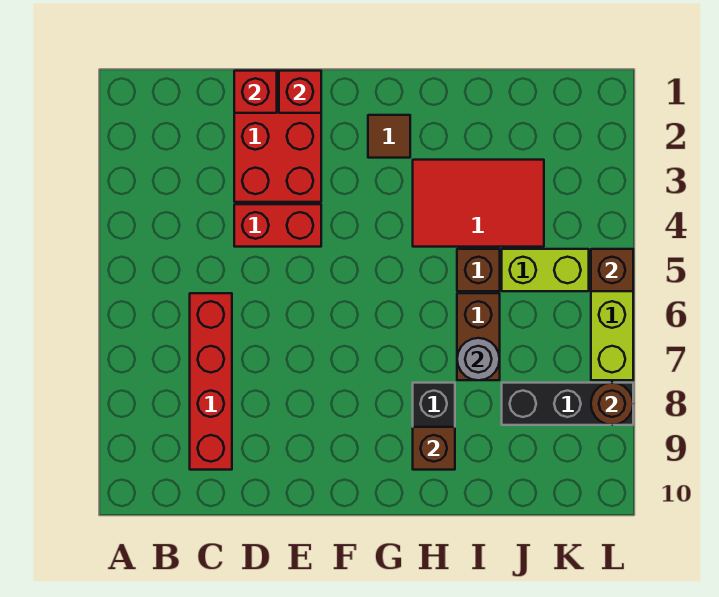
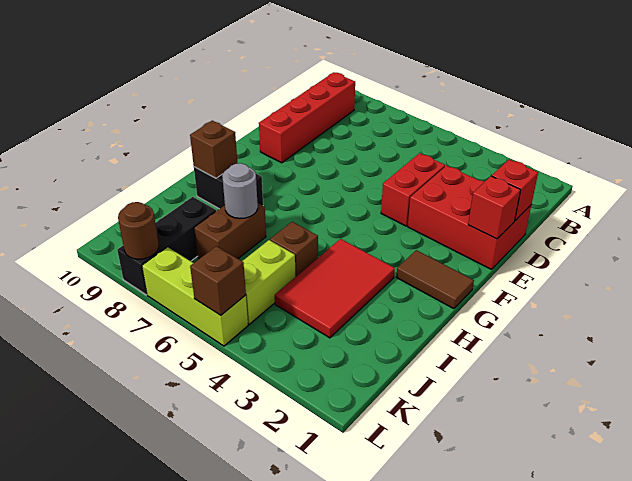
red brick C6:C9 level 1 -> red brick B9:E9 level 1
brown tile G2 level 1 -> brown tile G1:G2 level 1
brown brick I6:I7 level 1 -> brown brick I7:J7 level 1

